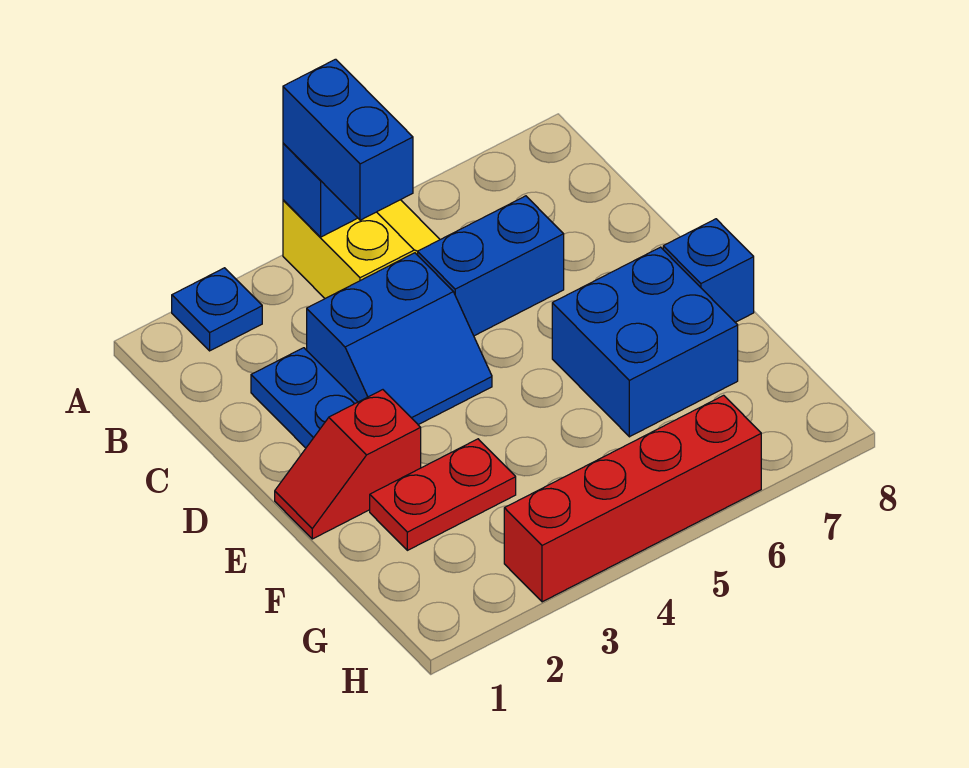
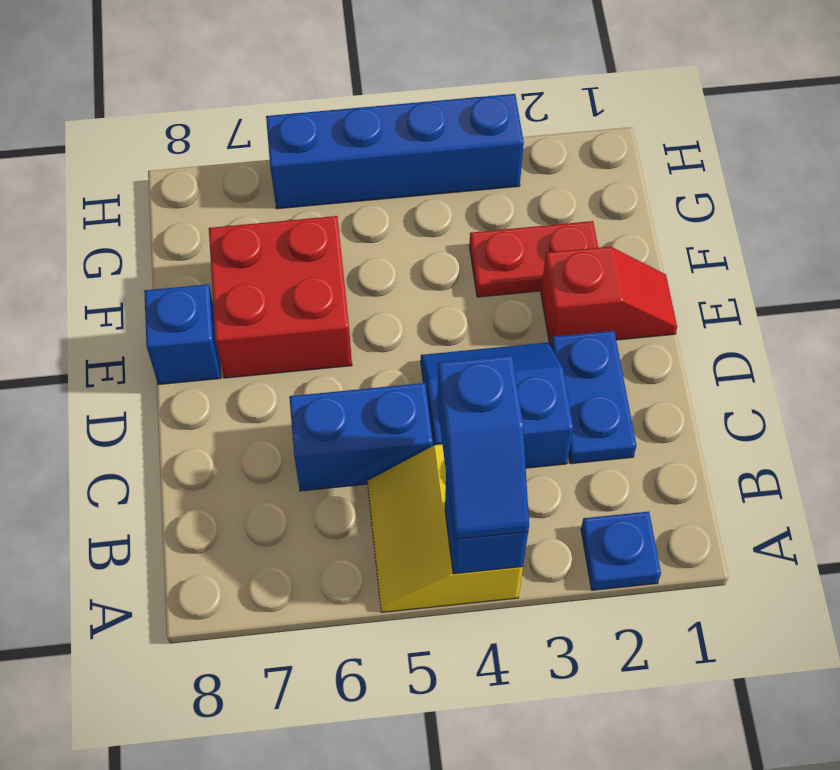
blue brick A4:B4 level 3 -> blue slope A4:B4 level 3 top B
blue brick E6:F7 level 1 -> red brick E6:F7 level 1
red brick H3:H6 level 1 -> blue brick H3:H6 level 1

